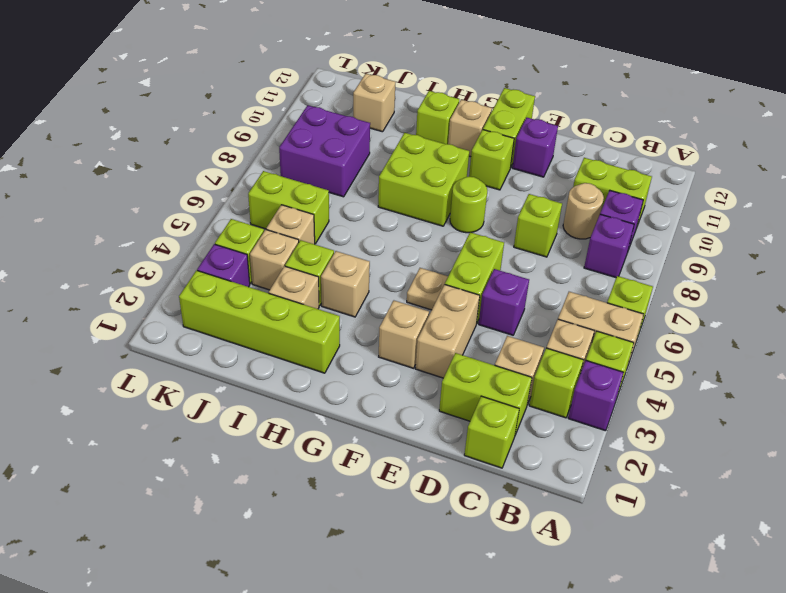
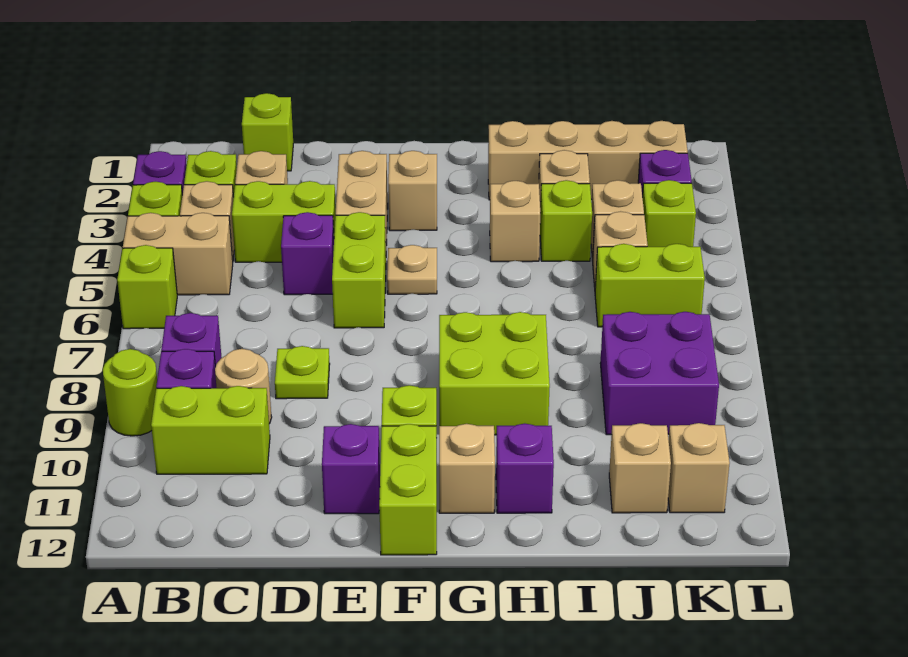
lime brick C2:D2 level 1 -> lime brick C4:D4 level 1
lime brick D8 level 1 -> lime plate D8 level 1
lime round brick F8 level 1 -> lime round brick A9 level 1
lime brick H2:K2 level 1 -> tan brick H2:K2 level 1
lime brick H11 level 1 -> purple brick H11 level 1
none -> tan brick K11 level 1

